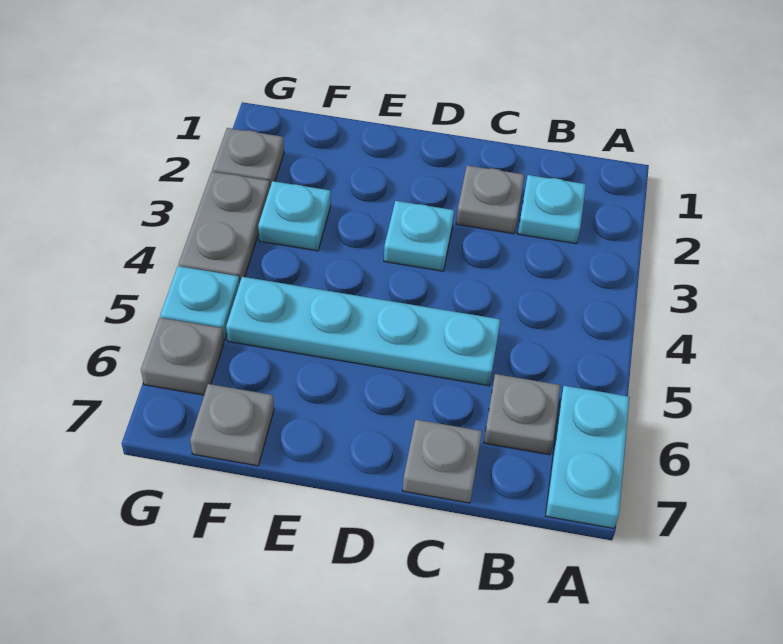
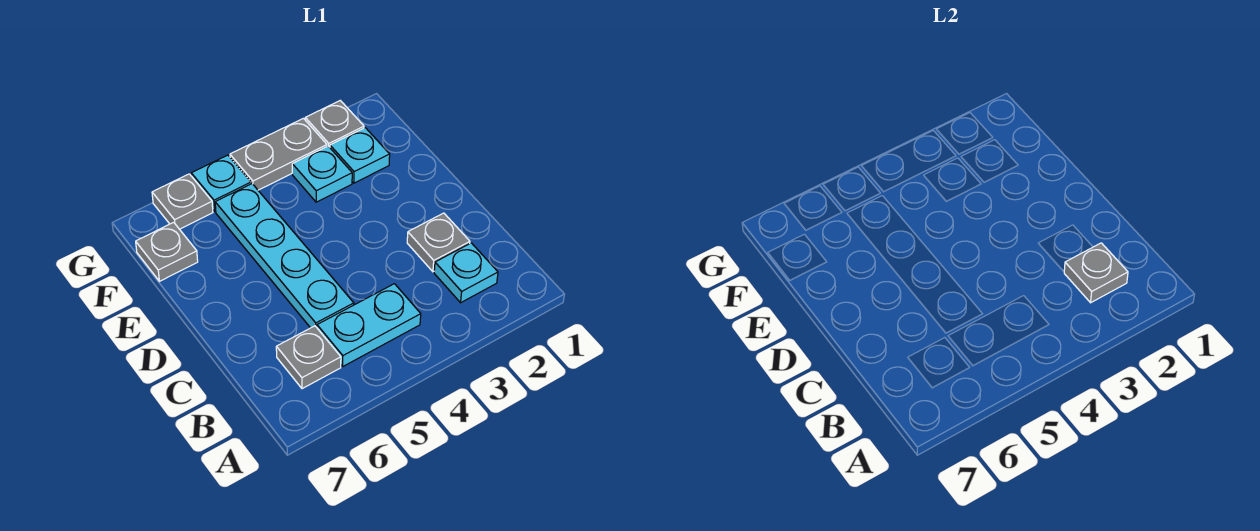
cyan plate A6:A7 level 1 -> cyan plate B4:B5 level 1
grey plate C7 level 1 -> grey plate B2 level 2
cyan plate D3 level 1 -> cyan plate F2 level 1

